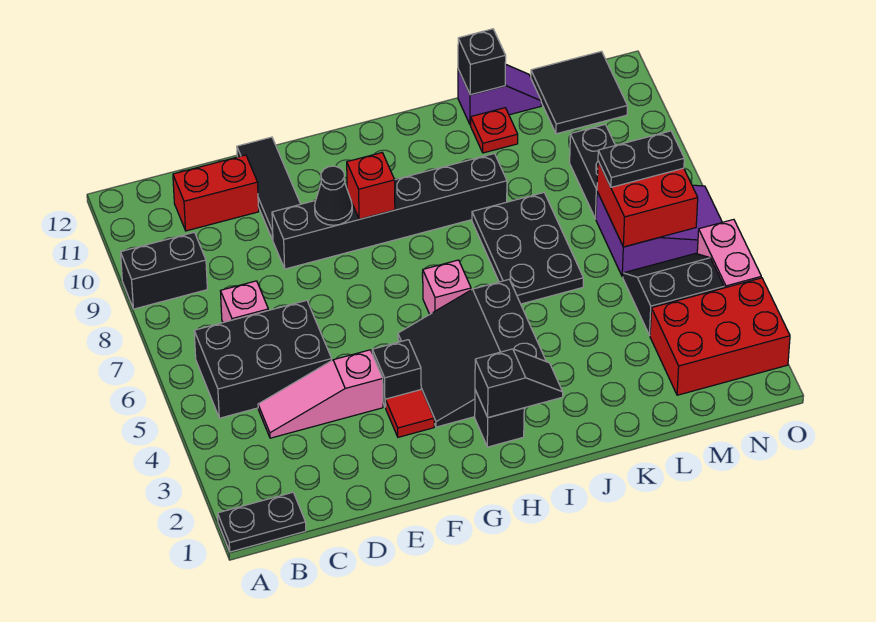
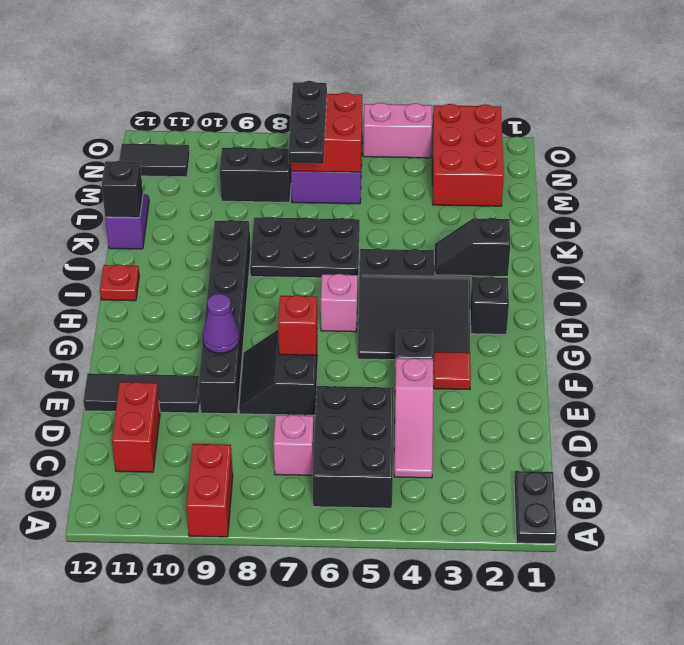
black brick A9:B9 level 1 -> red brick A9:B9 level 1
black cone F9 level 2 -> purple cone F9 level 2
red brick G9 level 2 -> red brick F7 level 2
black slope H2:I2 level 2 top H -> black slope I2:I3 level 2 top 2
red plate K11 level 1 -> red plate I12 level 1
black slope M4:N5 level 1 top 4 -> black slope E7:F8 level 1 top 7
black plate M7:N7 level 3 -> black plate L7:N7 level 3
black tile M11:N12 level 1 -> black tile N11:N12 level 1

